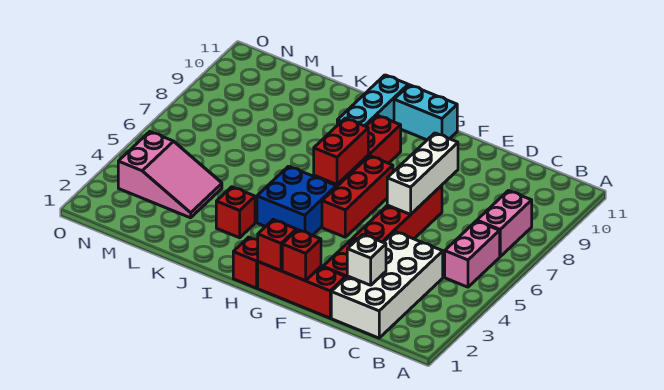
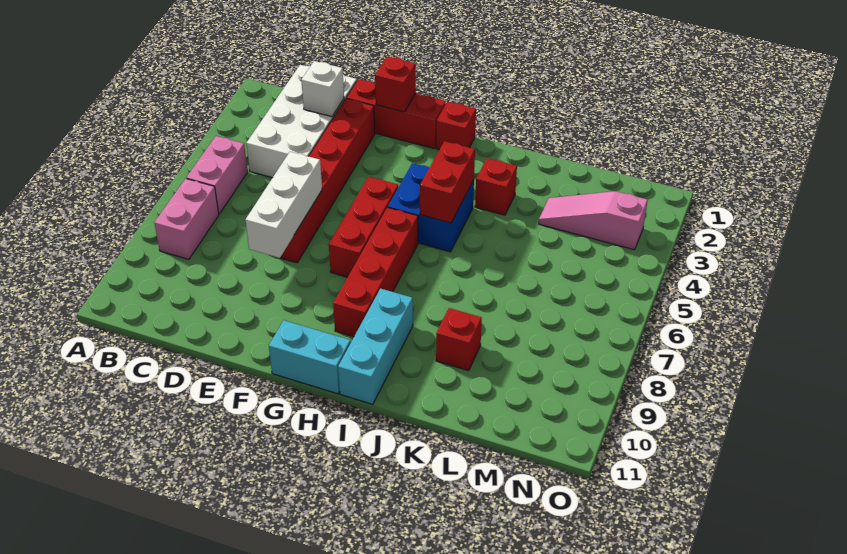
red brick G1 level 2 -> red brick K9 level 1
red brick H6:H7 level 2 -> red brick I4:I5 level 2
pink slope L3:N4 level 1 top N -> pink slope L3:N3 level 1 top N

